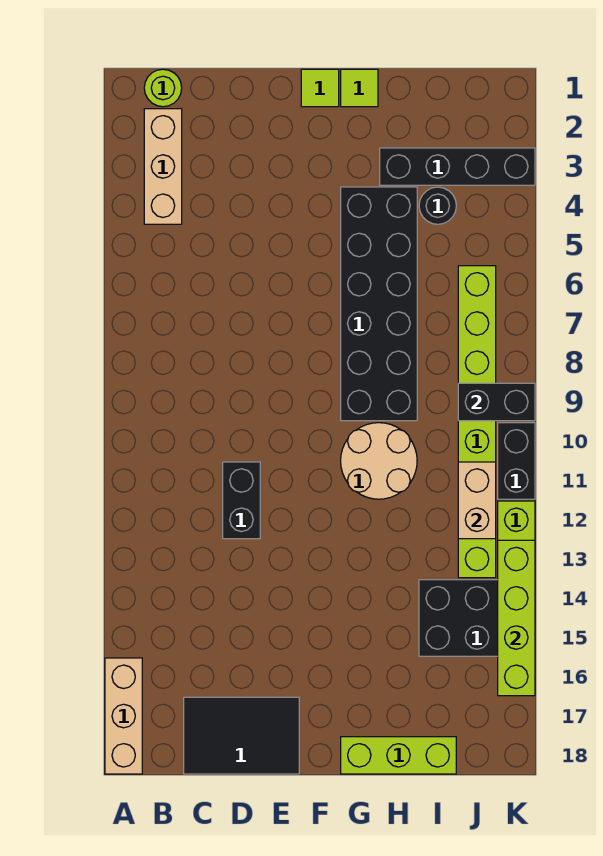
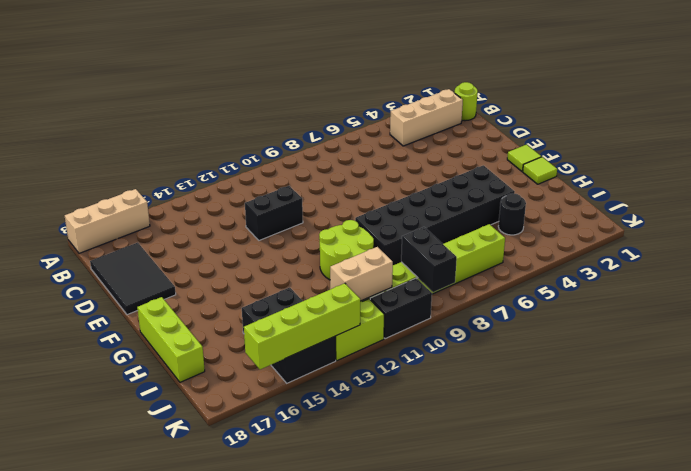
tan round brick G10:H11 level 1 -> lime round brick G10:H11 level 1
black brick H3:K3 level 1 -> none

